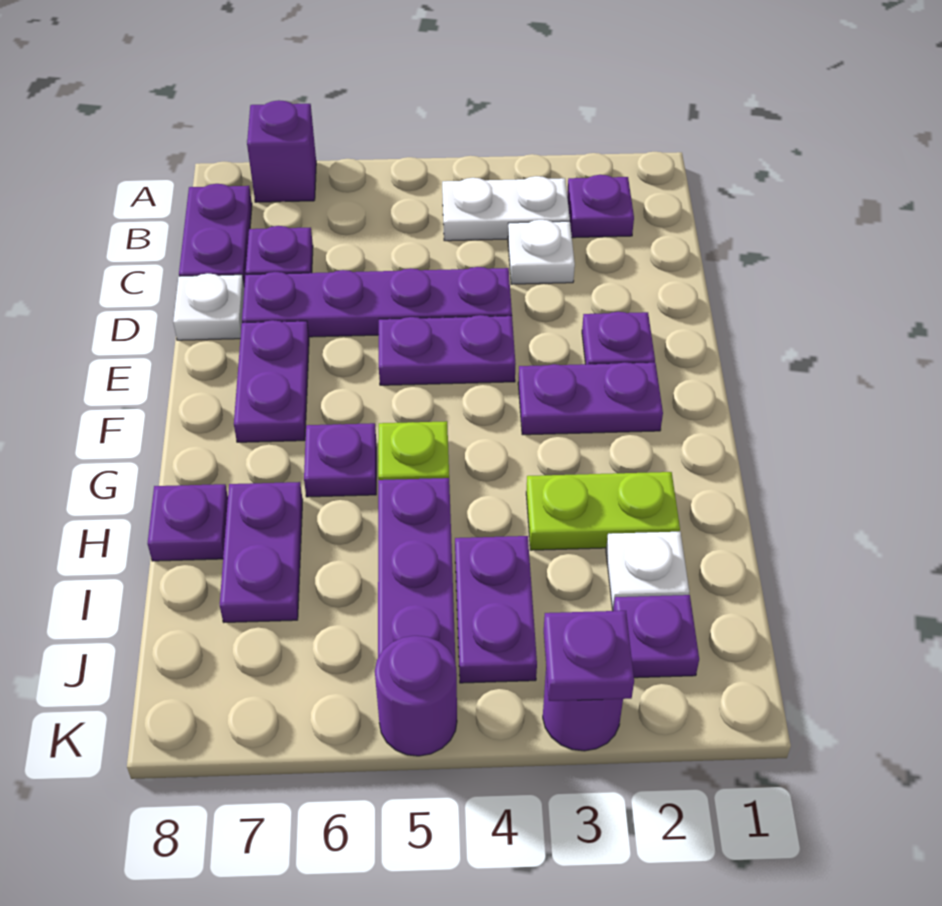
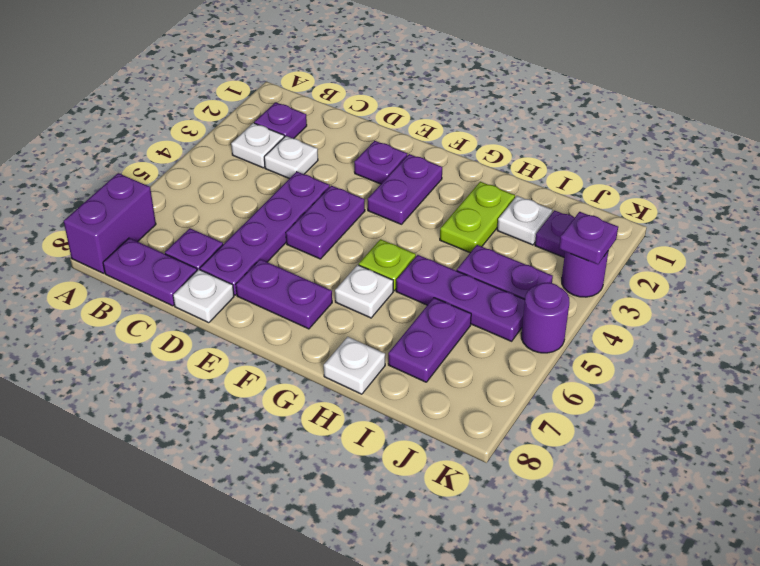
purple brick A7 level 1 -> purple brick A7:A8 level 1
white plate B3:B4 level 1 -> white plate B3 level 1
purple plate G6 level 1 -> white plate G6 level 1
purple plate H7:I7 level 1 -> purple plate I6:I7 level 1
purple plate H8 level 1 -> white plate H8 level 1

